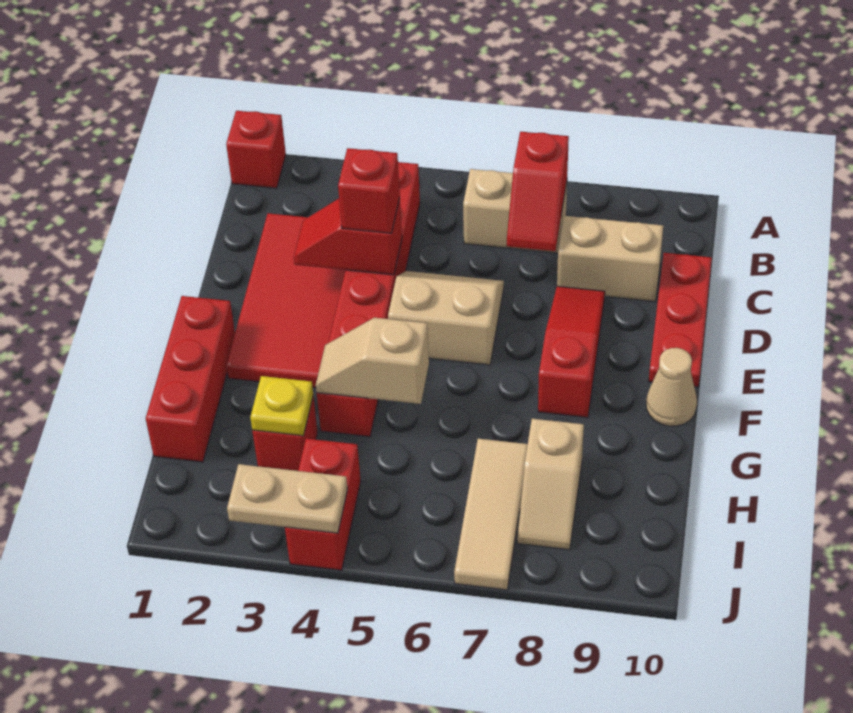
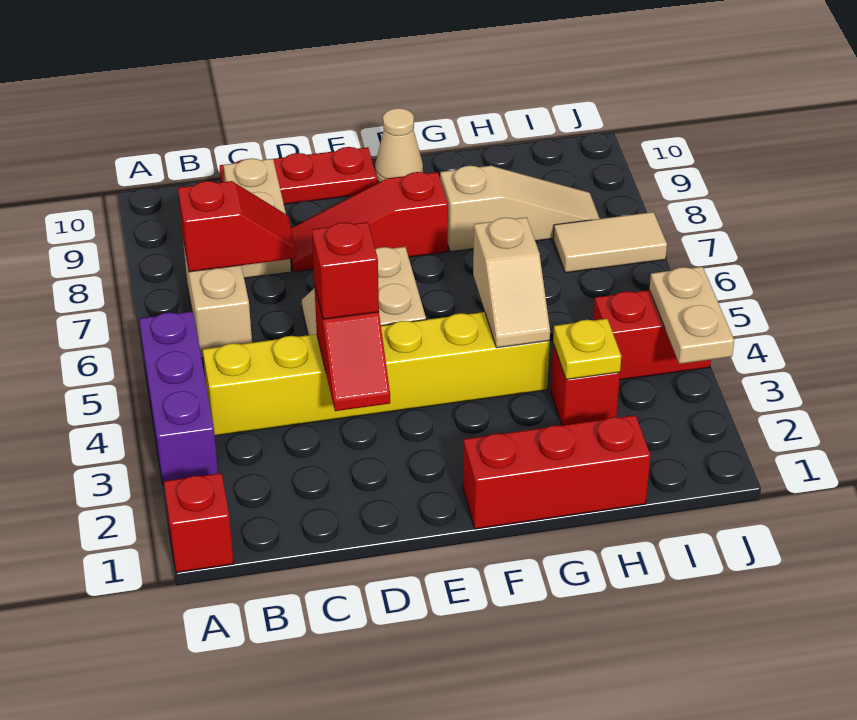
none -> purple brick A3:A5 level 1
red brick B4:G4 level 1 -> yellow brick B4:G4 level 1
red tile C2:F3 level 1 -> none
tan tile H7:J7 level 1 -> tan tile I7:J7 level 1
tan slope H8:I8 level 1 top H -> tan slope G8:I8 level 1 top G

